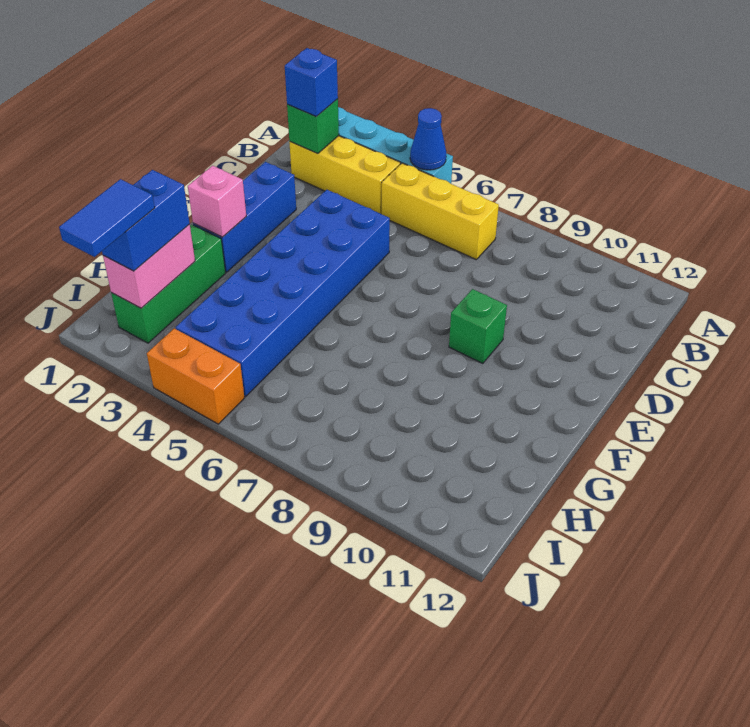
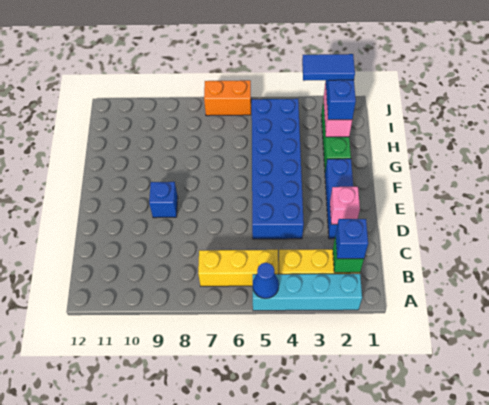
green brick E9 level 1 -> blue brick E9 level 1
pink brick F2 level 2 -> pink brick D2 level 2
blue tile I2:J2 level 4 -> blue tile I2:I3 level 4
orange brick J4:J5 level 1 -> orange brick J6:J7 level 1

